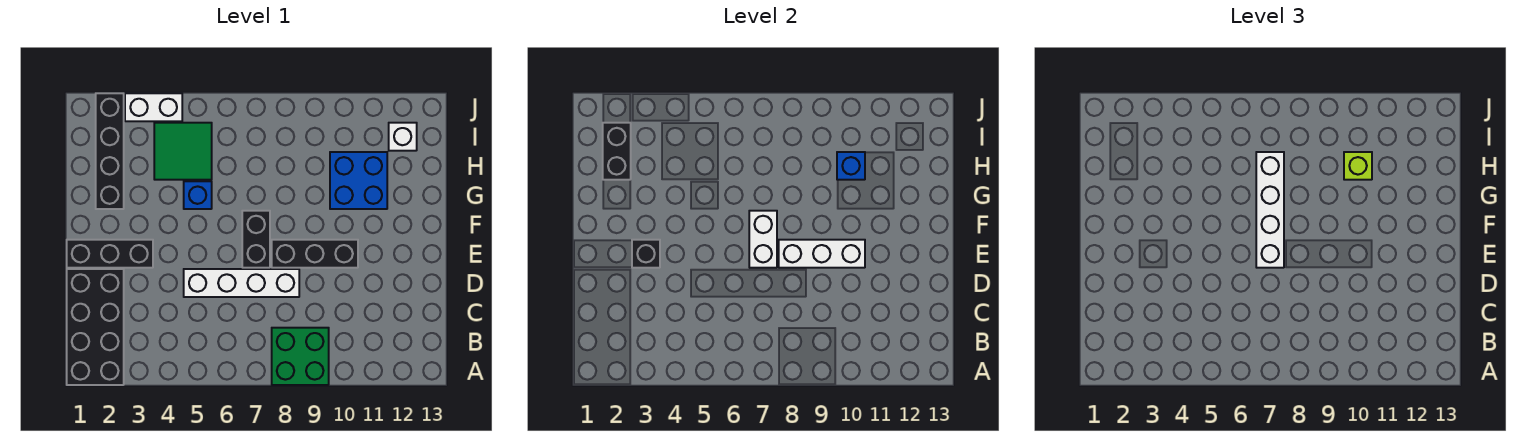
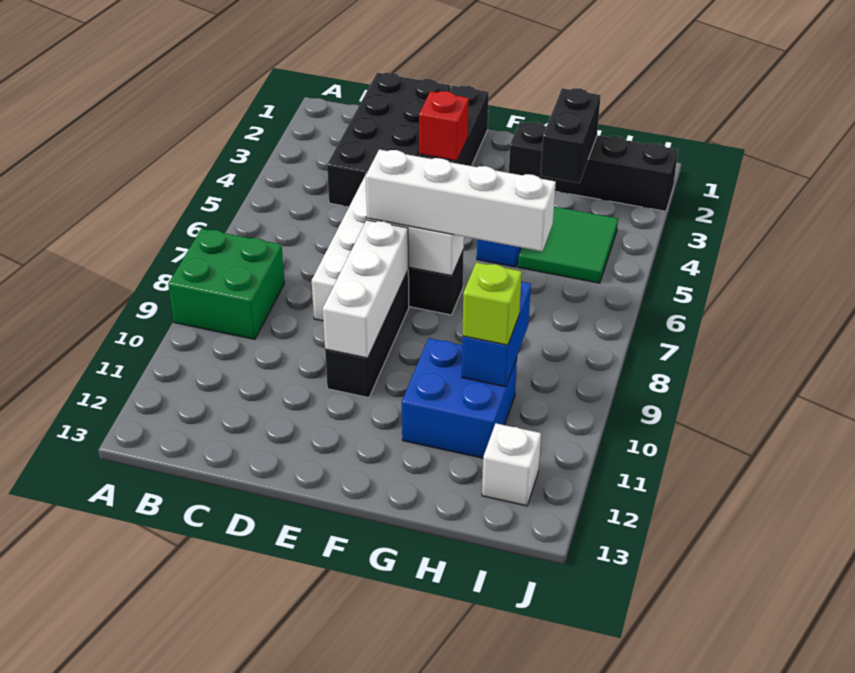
black brick A1:D2 level 1 -> black brick C1:D4 level 1
black brick E3 level 2 -> red brick E3 level 2
black brick H2:I2 level 2 -> black brick H2:H3 level 2
blue brick H10 level 2 -> blue brick H9:H10 level 2
white brick J3:J4 level 1 -> none

